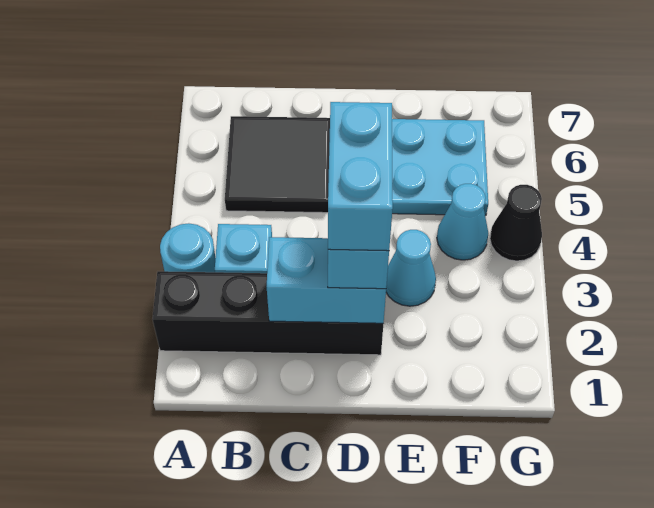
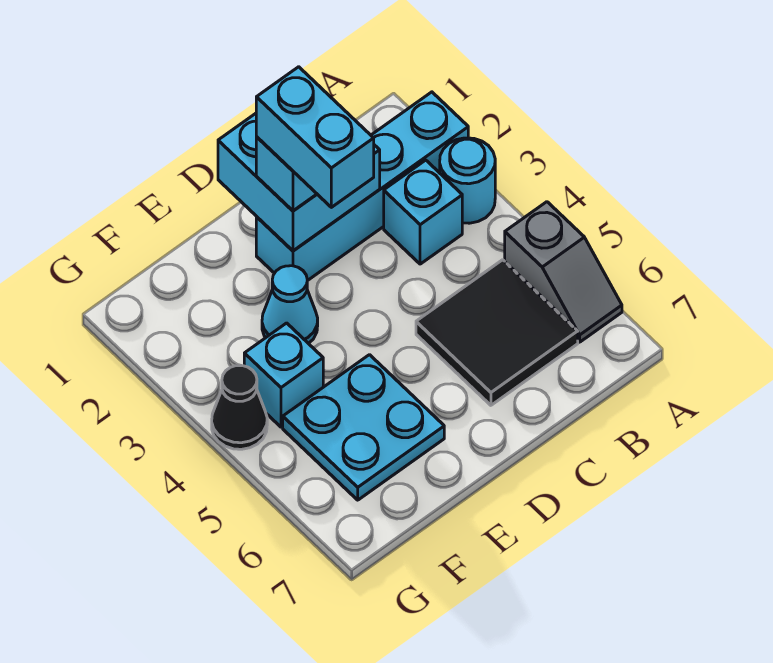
black brick A2:D2 level 1 -> cyan brick A2:D2 level 1
none -> grey slope A5:A6 level 1 top 5
cyan brick C2:D2 level 2 -> cyan brick C1:D2 level 2
cyan cone F4 level 1 -> cyan brick F4 level 1

